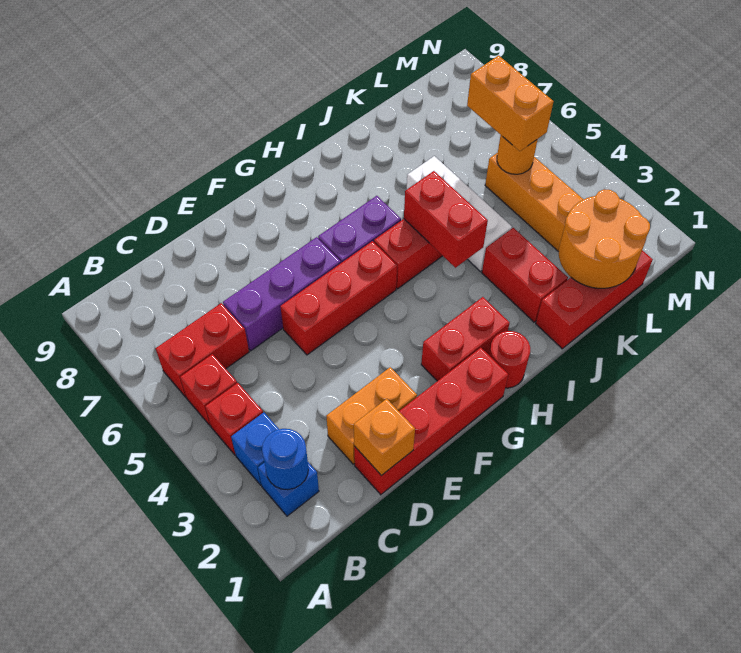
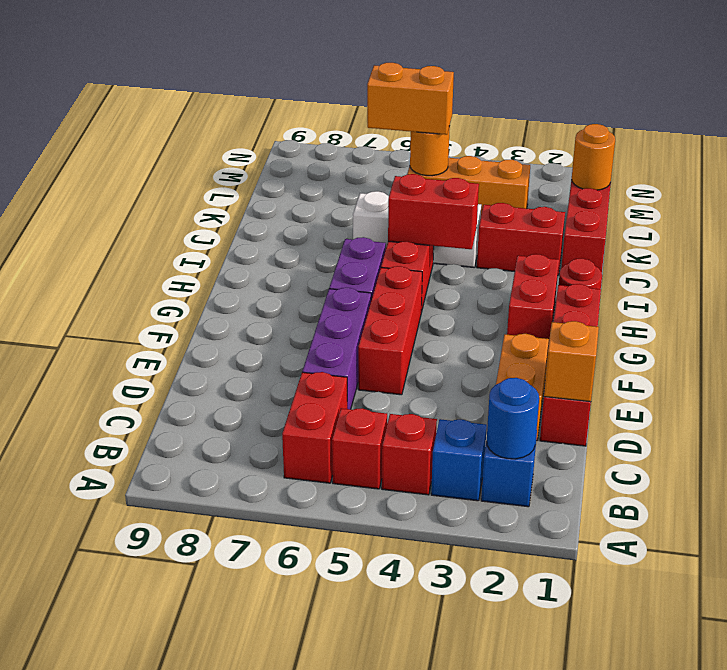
orange round brick K1:L2 level 2 -> orange round brick L1 level 2

